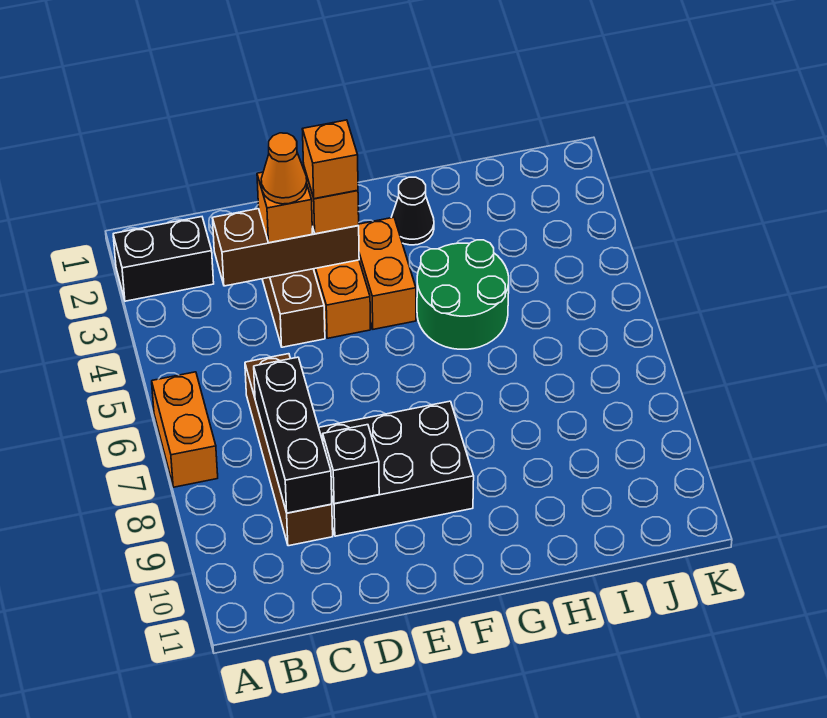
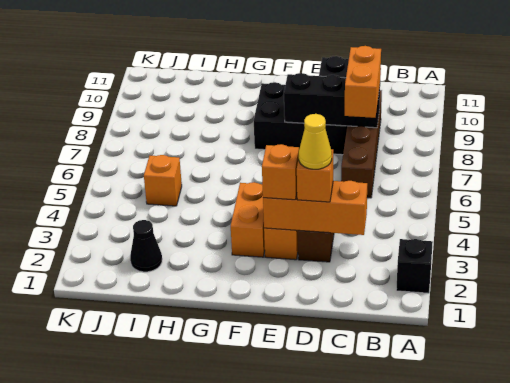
black brick A2:B2 level 1 -> black brick A2 level 1
orange brick A6:A7 level 1 -> orange brick C7:C8 level 3
brown brick C3:E3 level 2 -> orange brick C3:E3 level 2
black brick C7:C9 level 2 -> black brick C8:E8 level 2
orange cone D3 level 4 -> yellow cone D3 level 4
orange brick E3 level 4 -> orange brick I5 level 1
black cone G2 level 1 -> black cone I2 level 1
green round brick G4:H5 level 1 -> none

